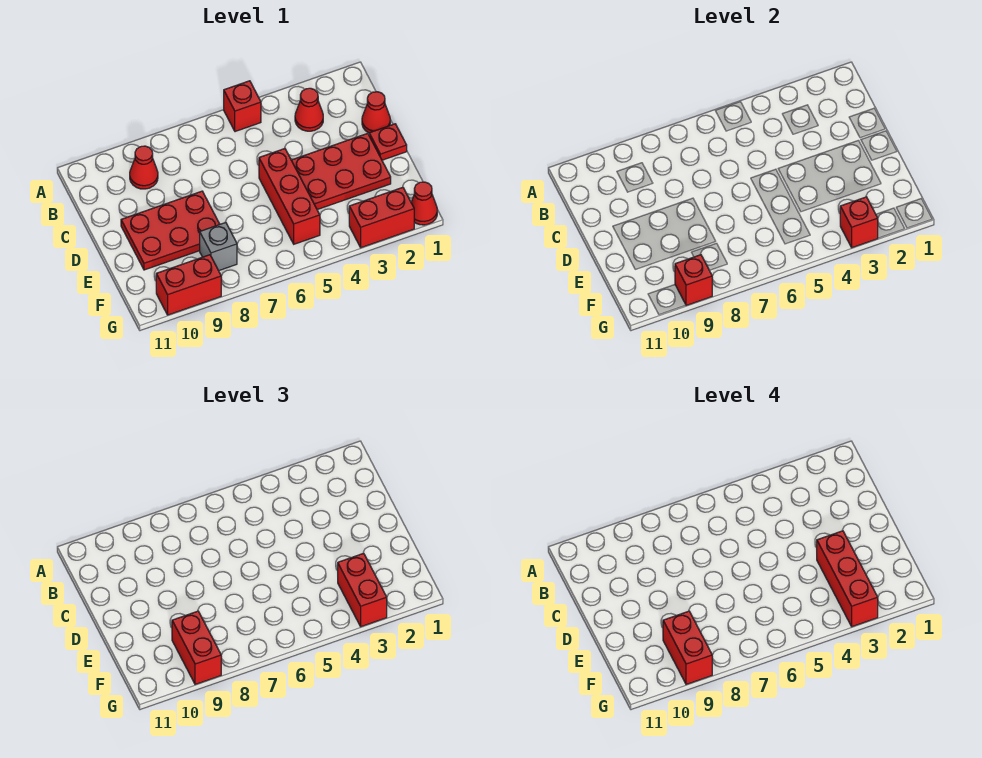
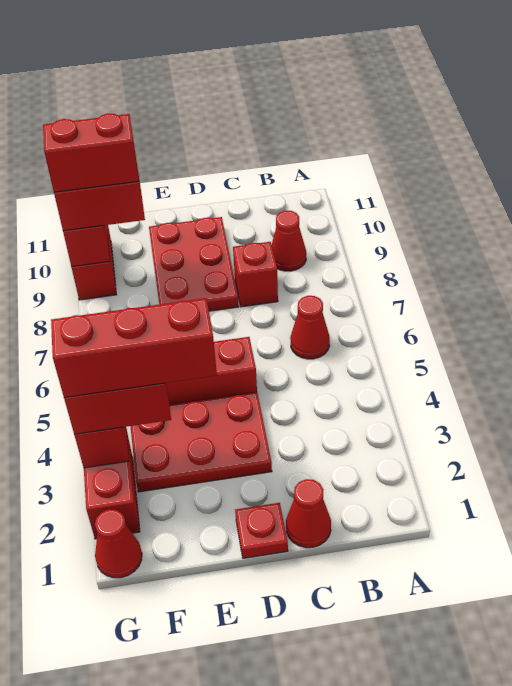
red brick A5 level 1 -> red brick C8 level 1
red cone B3 level 1 -> red cone B6 level 1
red plate D2:E4 level 1 -> red plate D3:F4 level 1
grey brick F8 level 1 -> none

